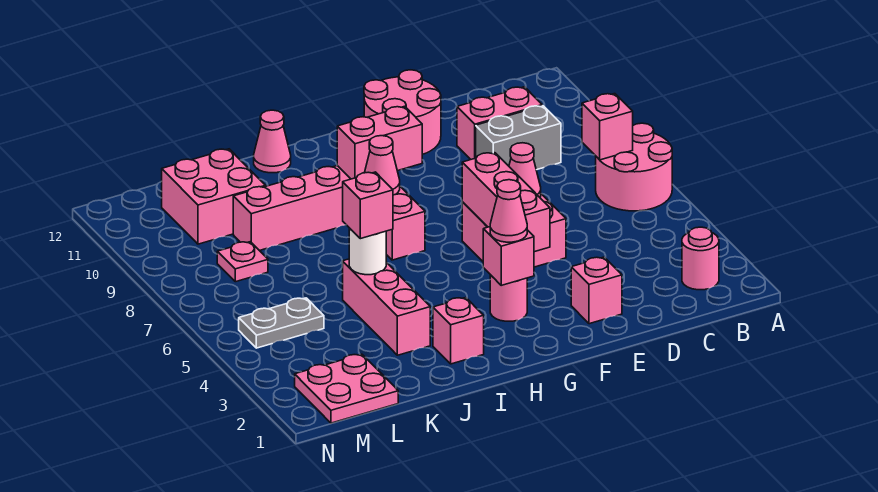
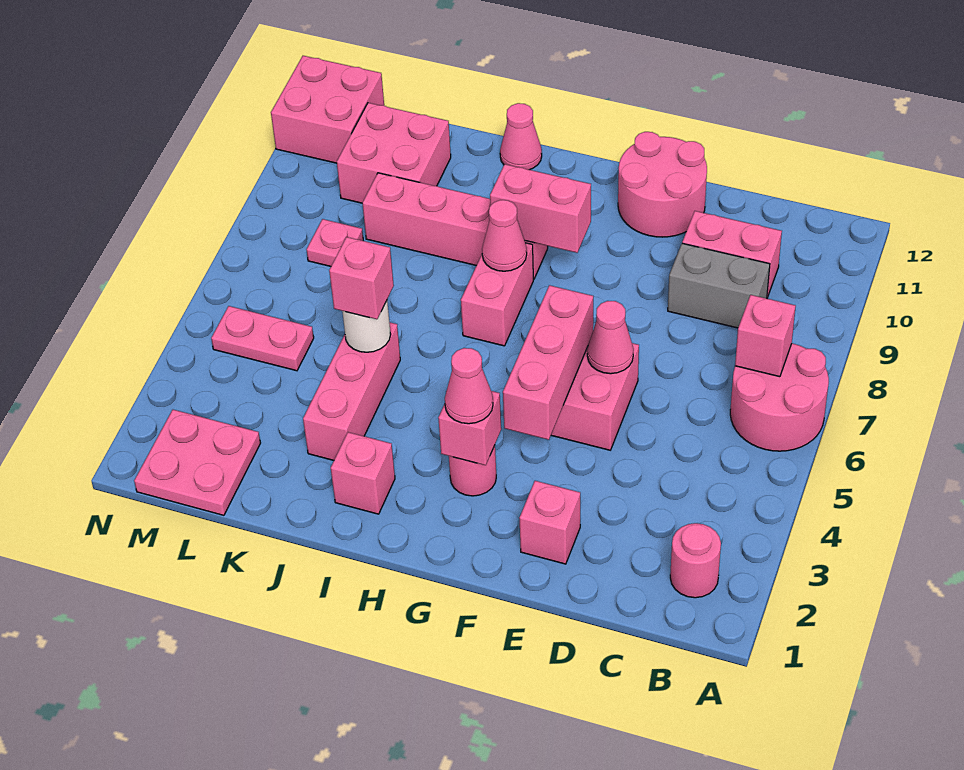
grey plate L5:M5 level 1 -> pink plate L5:M5 level 1
none -> pink brick M11:N12 level 1

